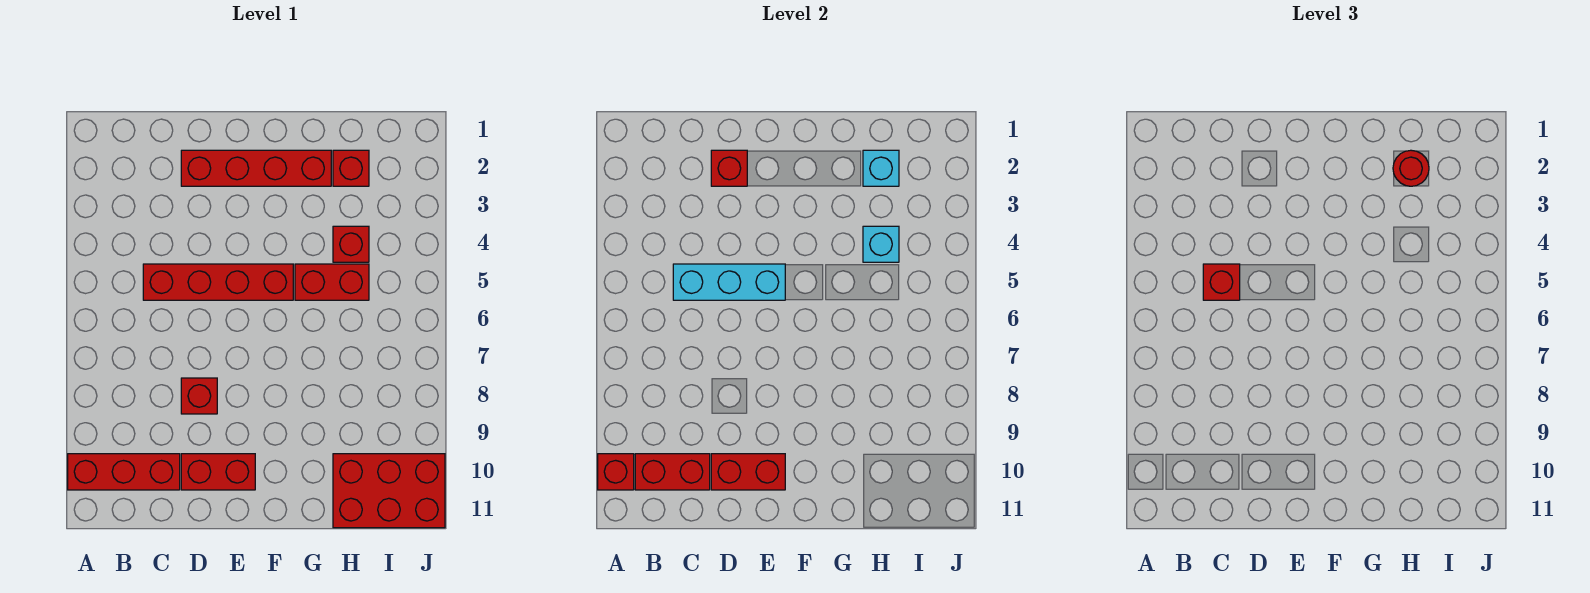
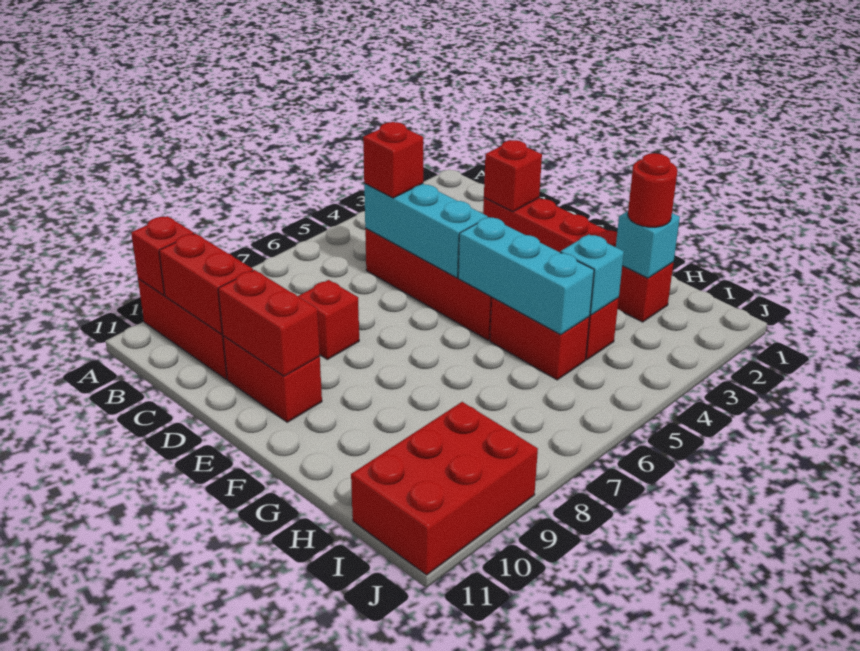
none -> cyan brick F5:H5 level 2
red brick H10:J11 level 1 -> red brick I9:J11 level 1

